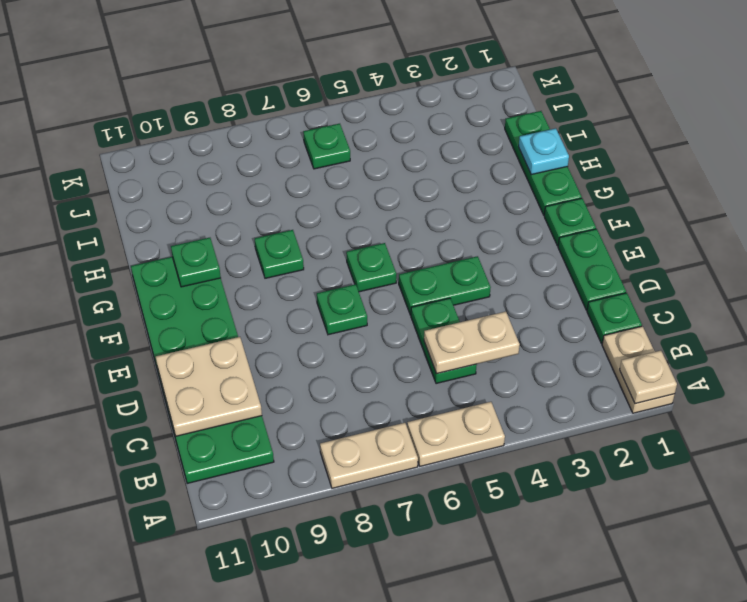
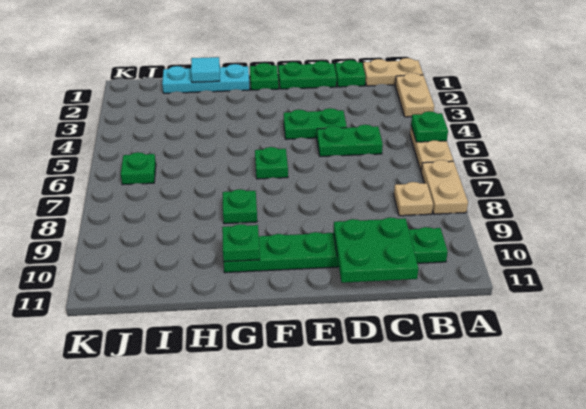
tan plate A1 level 2 -> tan plate B8 level 1
green plate B10:G11 level 1 -> green plate B10:G10 level 1
tan plate C4:C5 level 2 -> tan plate A2:A3 level 1
tan plate C10:D11 level 2 -> green plate C10:D11 level 2
green plate E4:E5 level 1 -> green plate D4:E4 level 1
green plate E7 level 1 -> green plate A5 level 2
green plate G1:I1 level 1 -> cyan plate G1:I1 level 1
cyan plate H1 level 2 -> cyan tile H1 level 2

